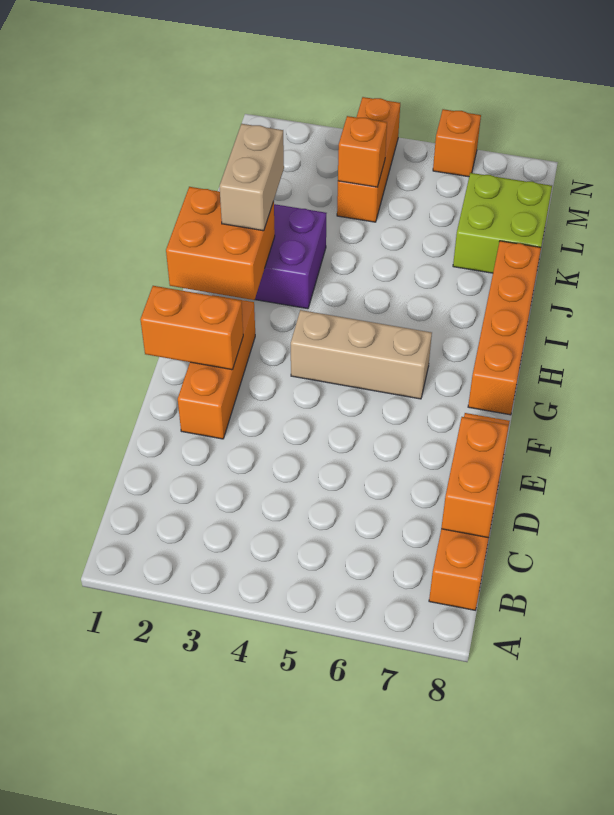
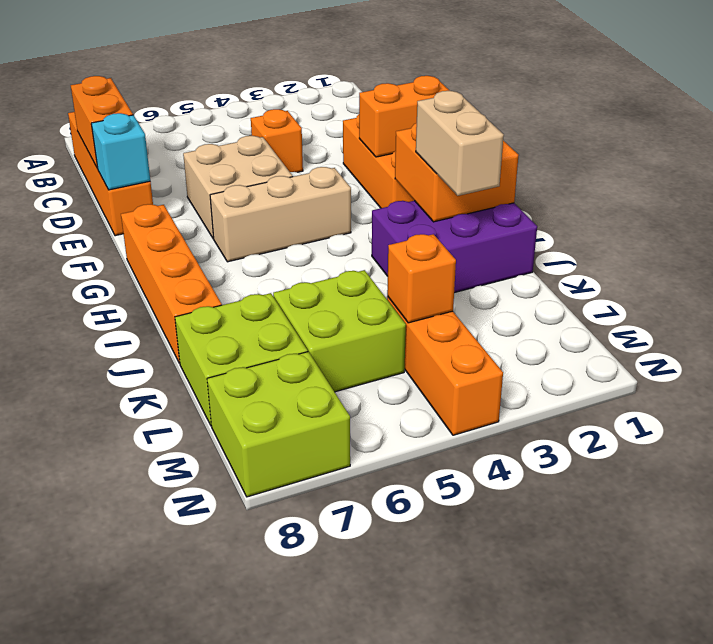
none -> tan brick E5:F6 level 1
none -> cyan brick E8 level 2
none -> lime brick K5:L6 level 1
none -> lime brick M7:N8 level 1
orange brick N6 level 1 -> orange brick D4 level 1

